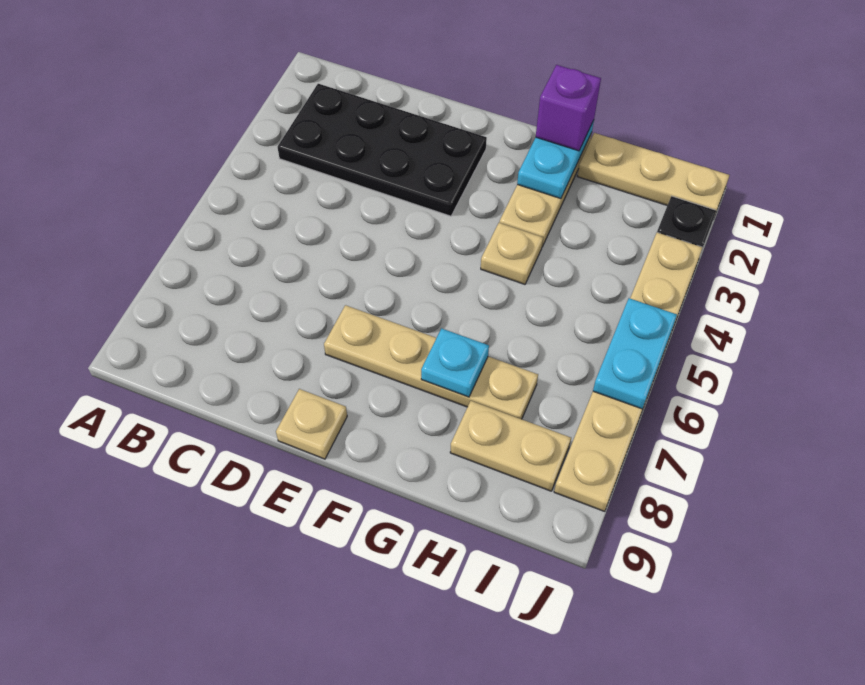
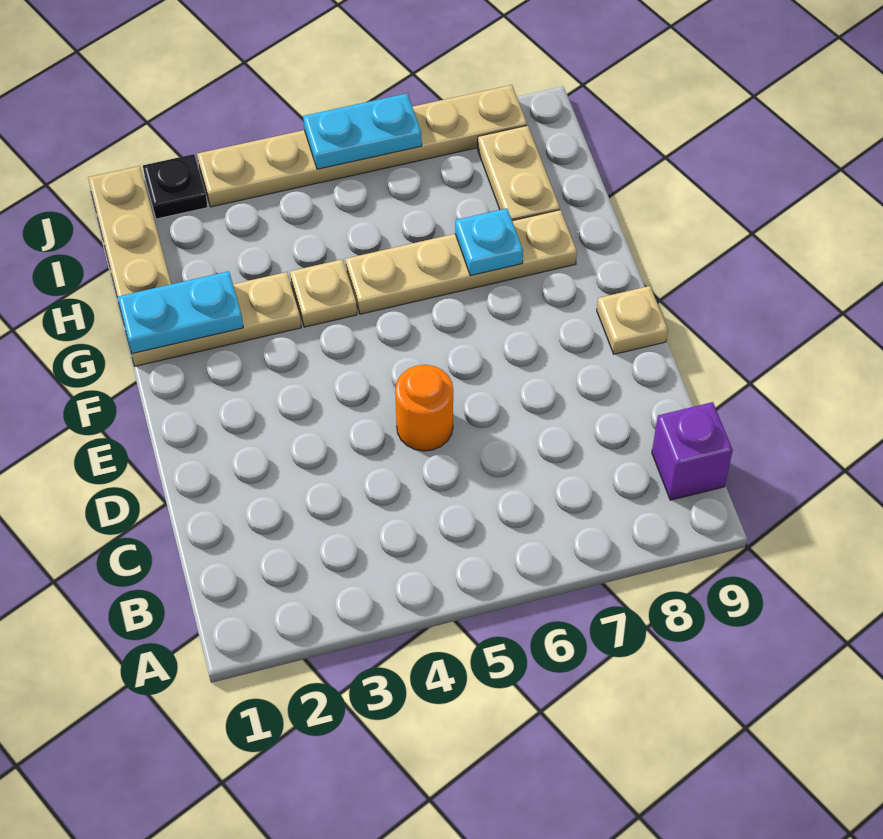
black plate B2:E3 level 1 -> none
none -> orange round brick D5 level 1
tan plate E7:H7 level 1 -> tan plate G5:G8 level 1
purple brick G1 level 3 -> purple brick B9 level 1

